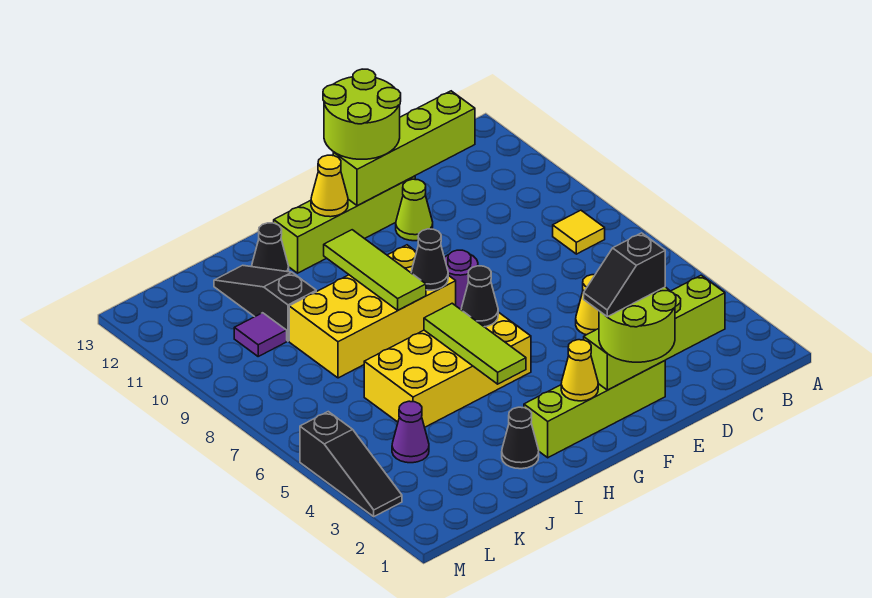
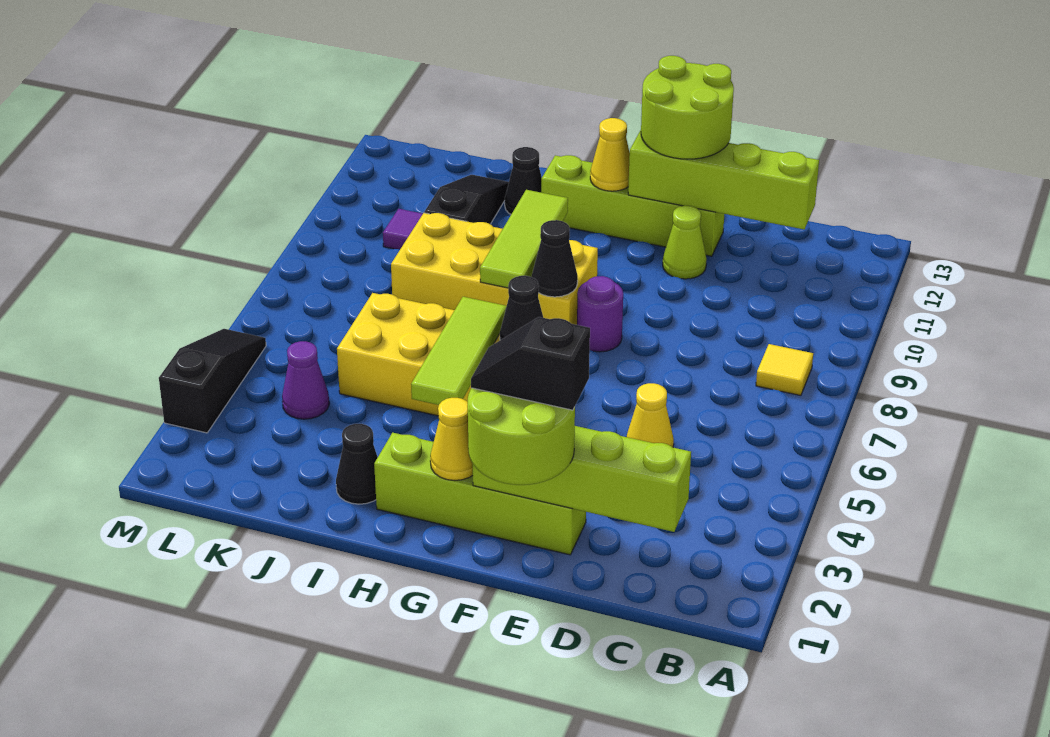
black slope M3:M5 level 1 top 5 -> black slope M3:M5 level 1 top 3

